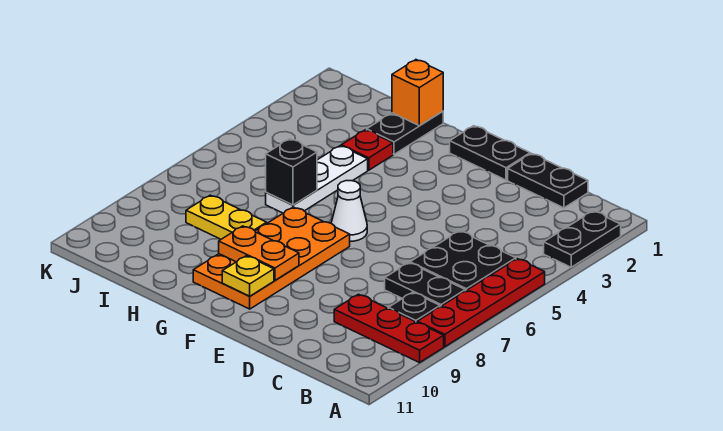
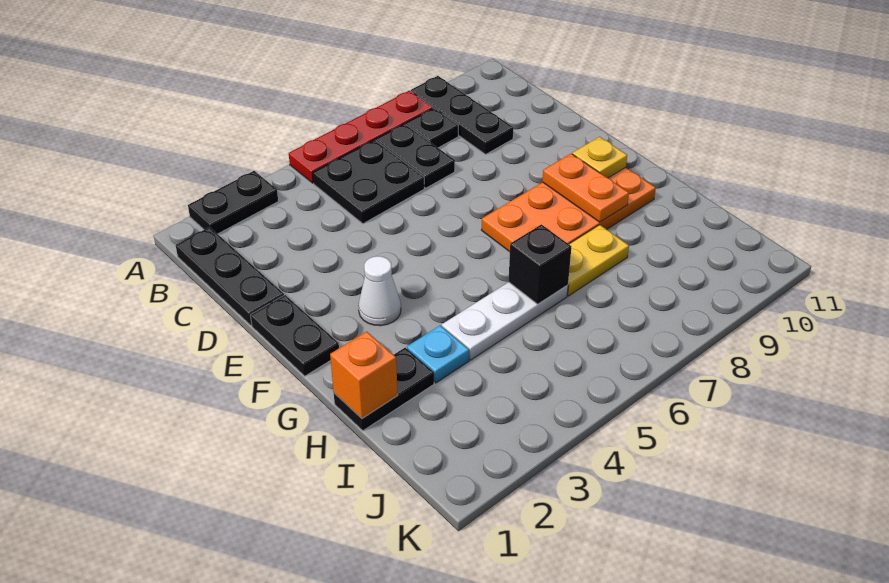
red plate A9:C9 level 1 -> black plate A9:C9 level 1
black plate C1:D1 level 1 -> black plate B1:D1 level 1
white cone F6 level 1 -> white cone F3 level 1
red plate H3 level 1 -> cyan plate H3 level 1
yellow plate H8:I8 level 1 -> yellow plate H7:H8 level 1

